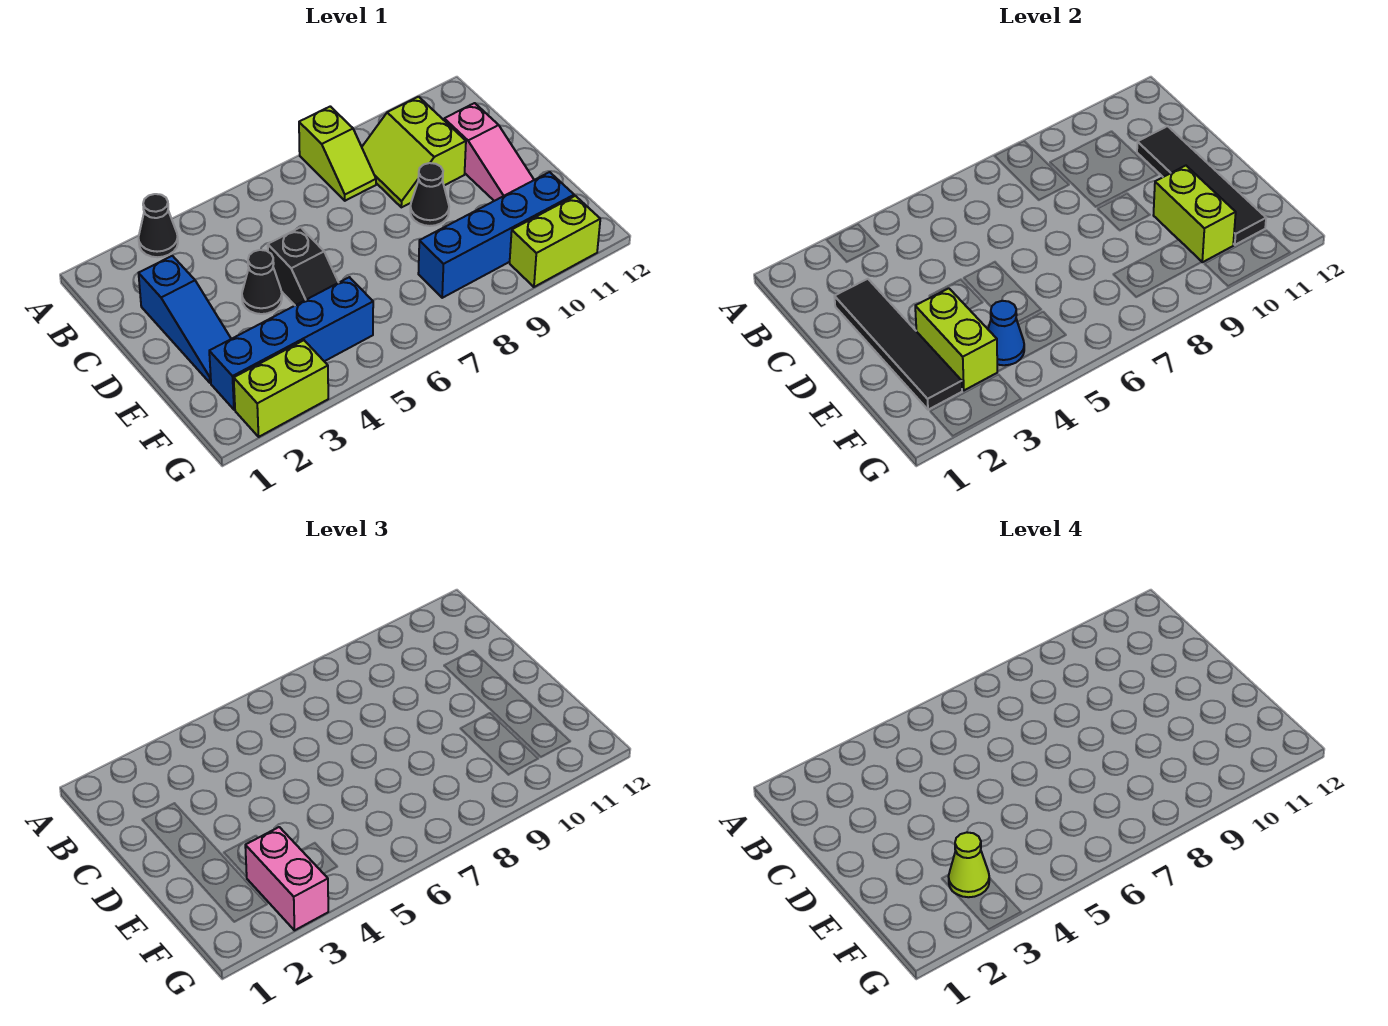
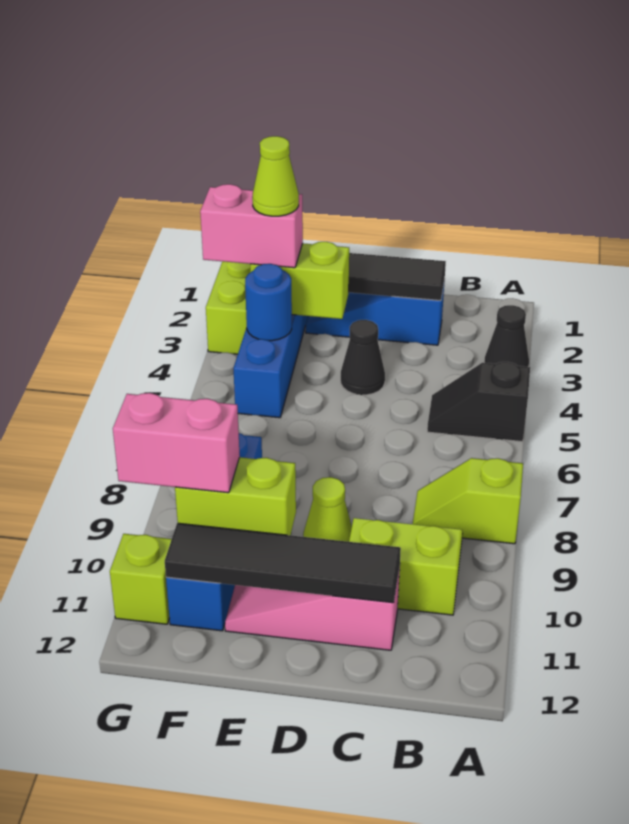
black slope D5:E5 level 1 top D -> black slope A5:B5 level 1 top A
black cone D9 level 1 -> lime cone D9 level 1
blue cone F4 level 2 -> blue round brick F4 level 2
none -> pink brick F10:G10 level 3
lime brick G10:G11 level 1 -> lime brick G11 level 1

